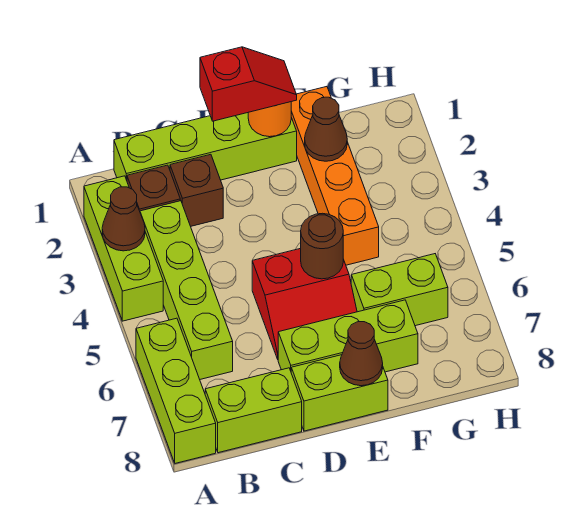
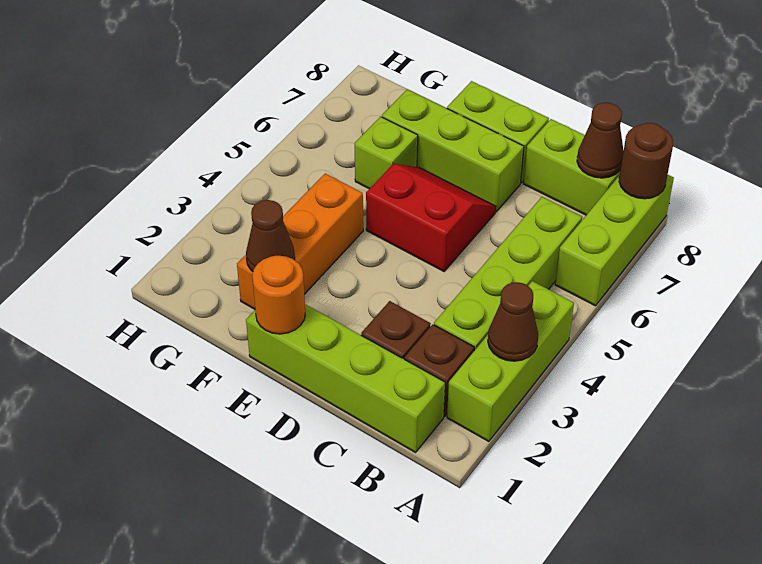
red slope D1:E1 level 3 top D -> none
brown round brick E5 level 2 -> brown round brick A8 level 2
brown cone E8 level 2 -> brown cone B8 level 2
orange brick F1:F4 level 1 -> orange brick F2:F4 level 1
lime brick F6:G6 level 1 -> lime brick F6 level 1

